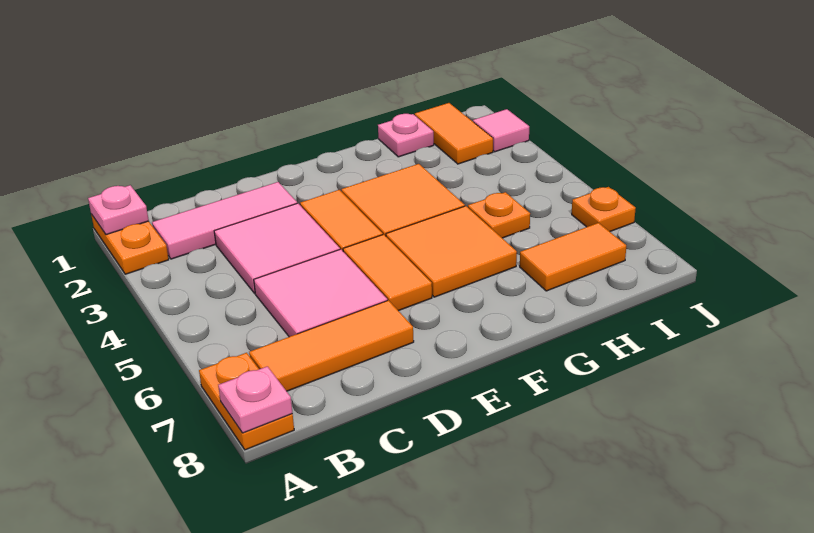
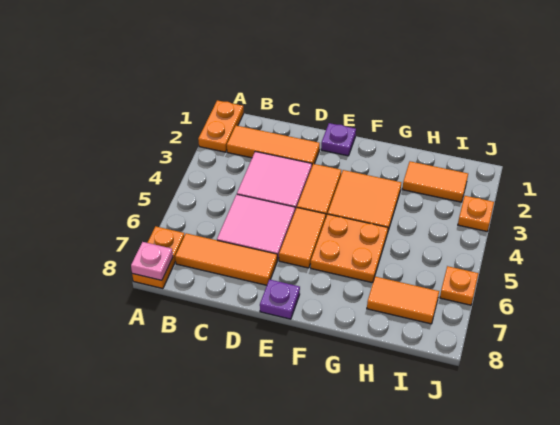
pink plate A1 level 2 -> none
pink tile B2:D2 level 1 -> orange tile B2:D2 level 1
none -> purple plate E1 level 1
none -> purple plate E8 level 1
orange tile F5:G6 level 1 -> orange plate F5:G6 level 1
pink plate H1 level 1 -> none
orange plate H5 level 1 -> orange plate J3 level 1
orange tile I1:I2 level 1 -> orange tile H2:I2 level 1
pink tile J2 level 1 -> none

